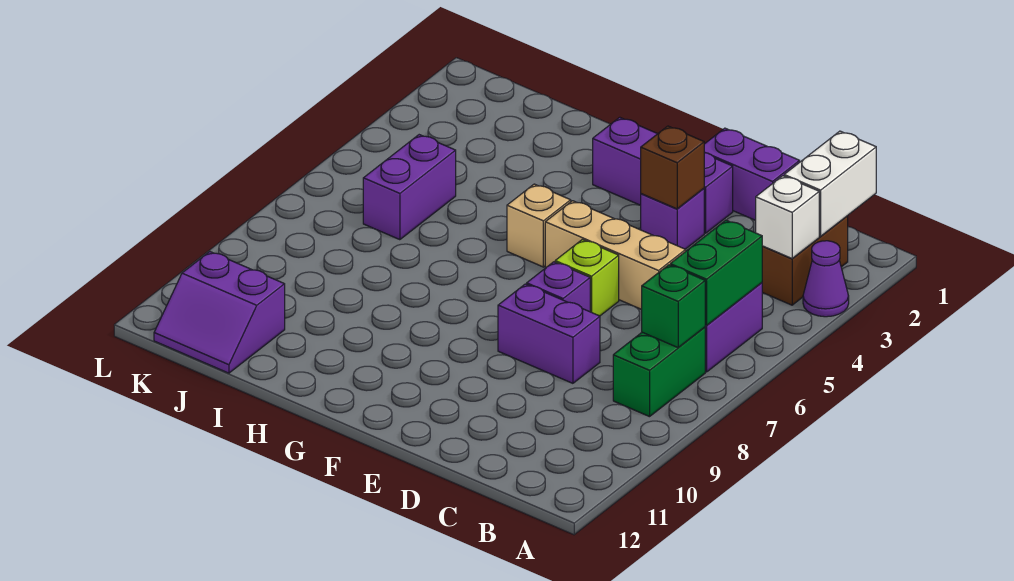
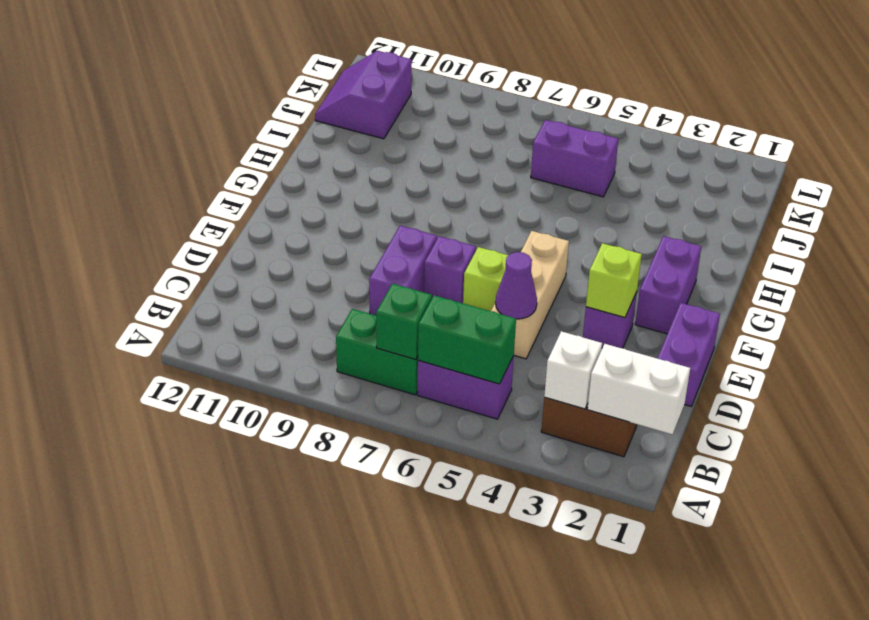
purple cone A3 level 1 -> purple cone D5 level 2
purple brick E2:G2 level 1 -> purple brick F2:G2 level 1
brown brick E3 level 2 -> lime brick E3 level 2
tan brick G5 level 1 -> none

